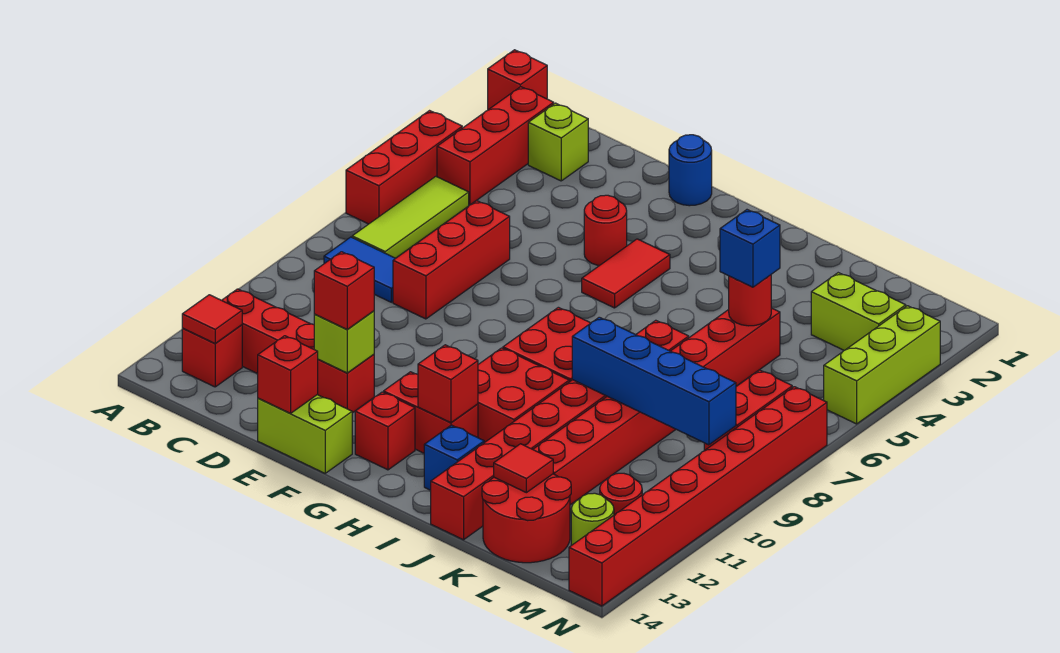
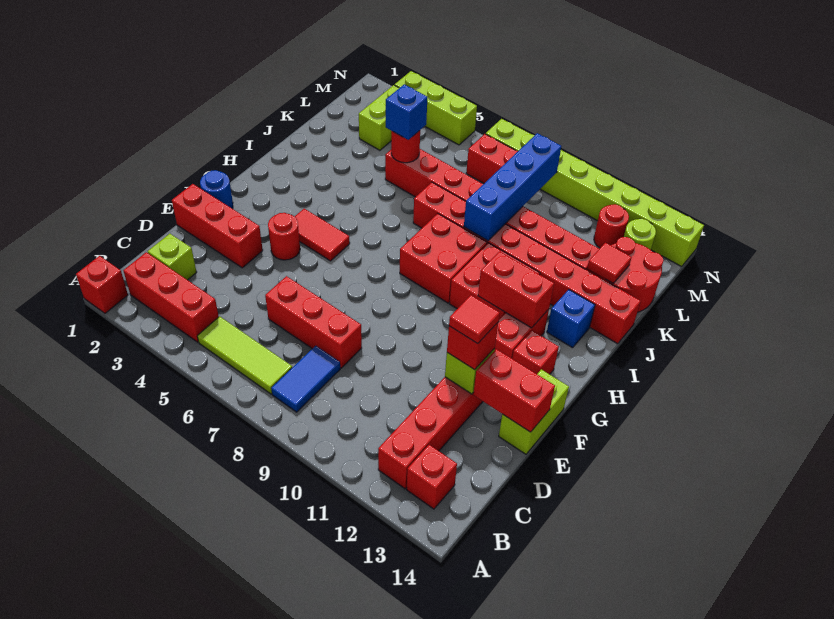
red brick A4:A6 level 1 -> red brick E1:E3 level 1
red tile B13 level 2 -> red tile E12 level 4
red brick E14 level 2 -> red brick E13:E14 level 2
red brick H12 level 2 -> red brick H11:H12 level 2
red brick N7:N14 level 1 -> lime brick N7:N14 level 1

